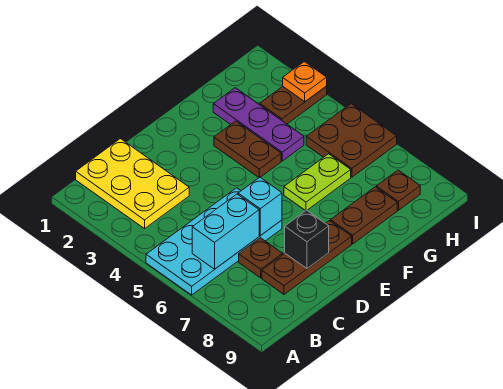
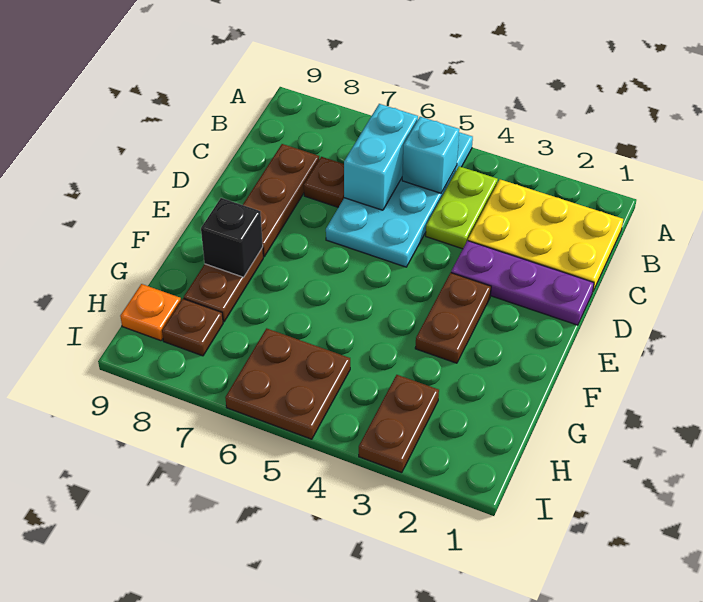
cyan brick D6 level 2 -> cyan brick B5 level 2
black brick D8 level 2 -> black brick F8 level 2
brown plate F3:F4 level 1 -> brown plate E3:F3 level 1
lime plate F6:G6 level 1 -> lime plate B4:C4 level 1
purple plate G2:G4 level 1 -> purple plate D1:D3 level 1
orange plate I3 level 2 -> orange plate H9 level 1

